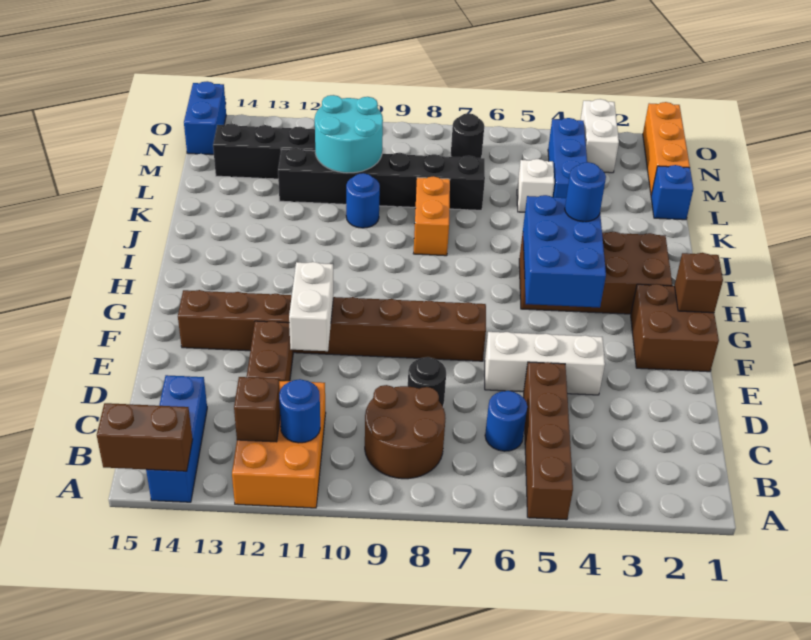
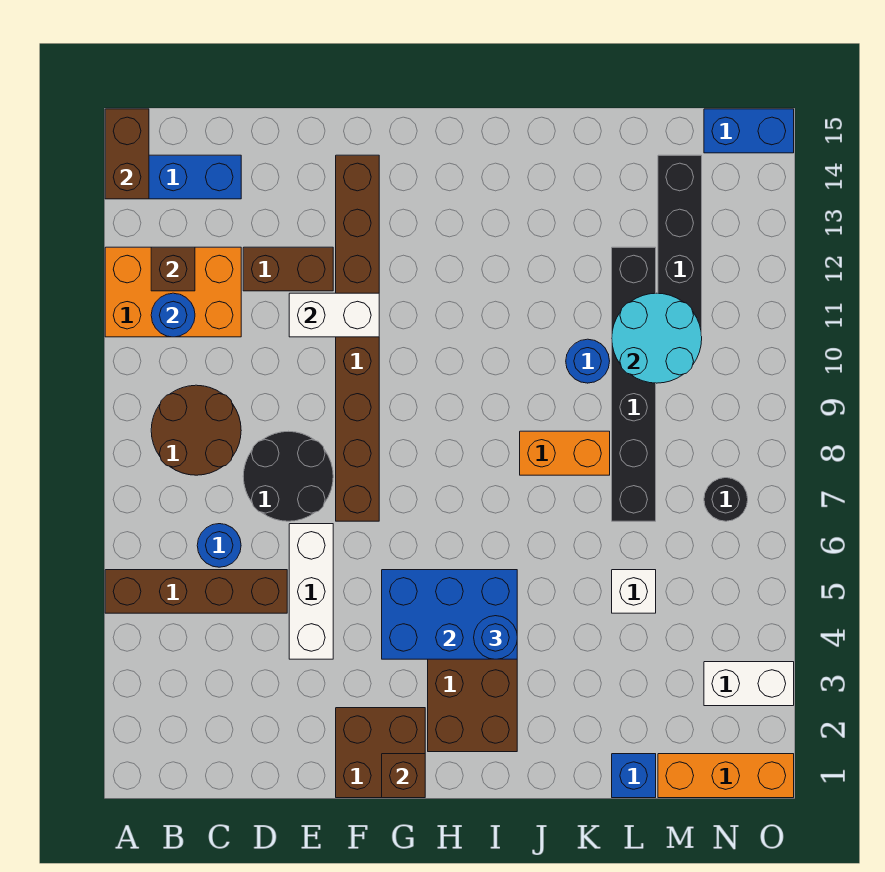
black round brick D8 level 1 -> black round brick D7:E8 level 1
blue brick L4:N4 level 1 -> none

